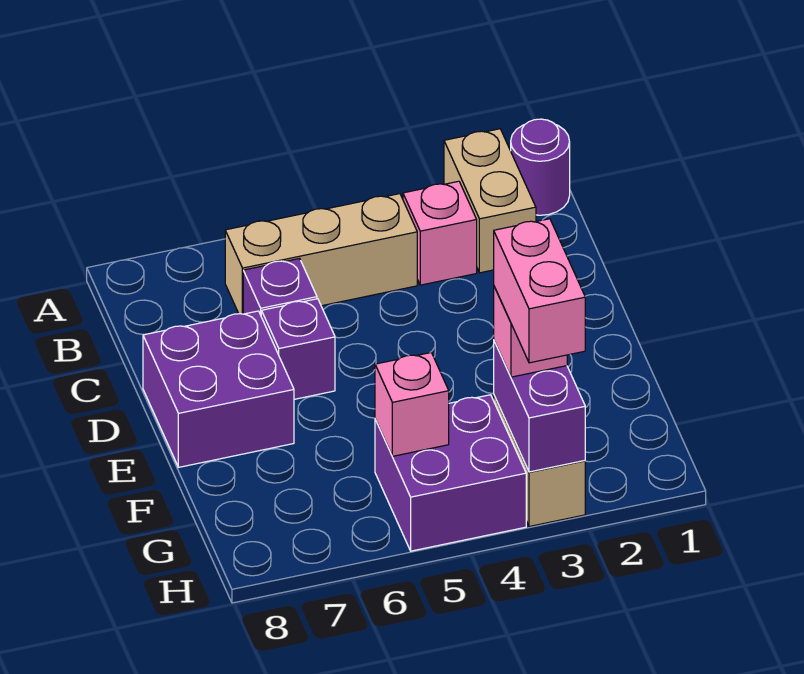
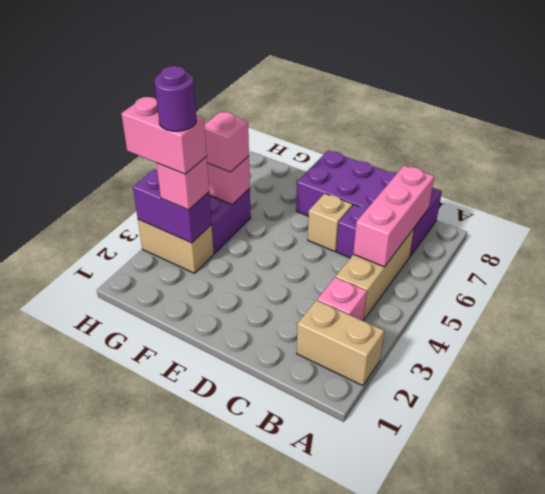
purple round brick A1 level 1 -> purple round brick G3 level 5
none -> pink brick B5:B7 level 2
purple brick D6 level 1 -> tan brick D6 level 1
purple brick D7:E8 level 1 -> purple brick B7:E8 level 1
none -> pink brick G5 level 3

